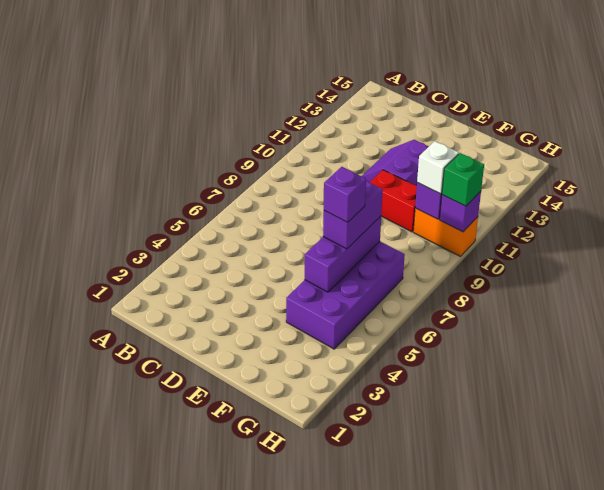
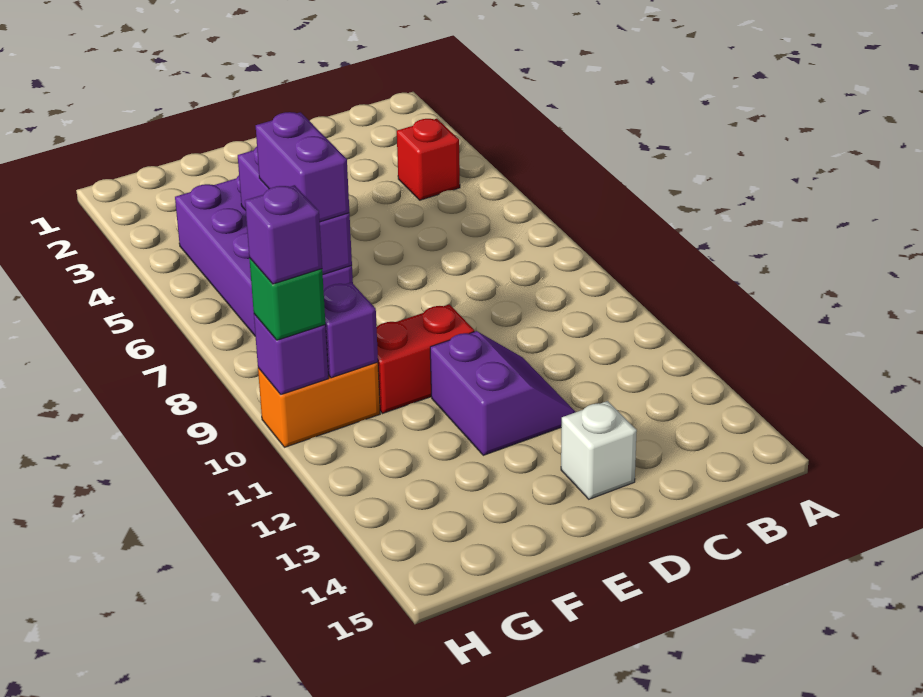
none -> red brick B4 level 1
purple brick F6 level 4 -> purple brick H10 level 4
white brick G10 level 3 -> white brick D14 level 1

